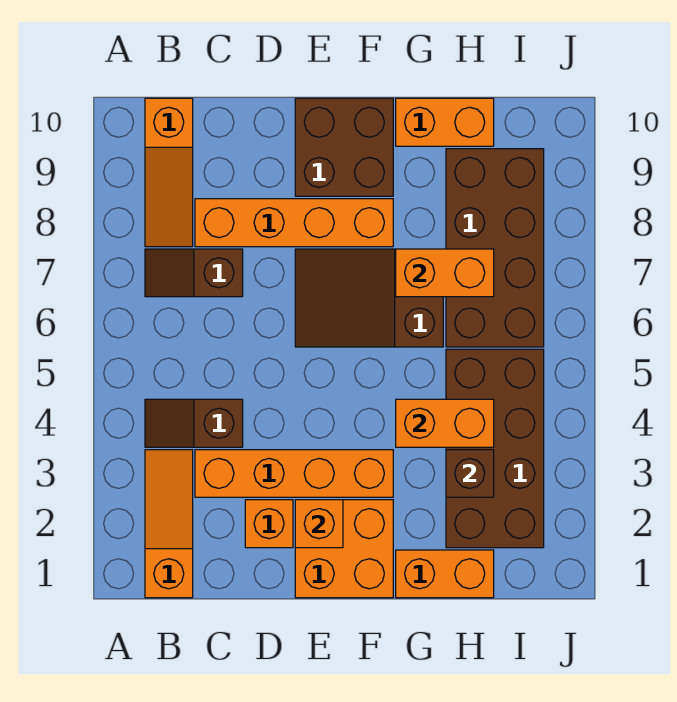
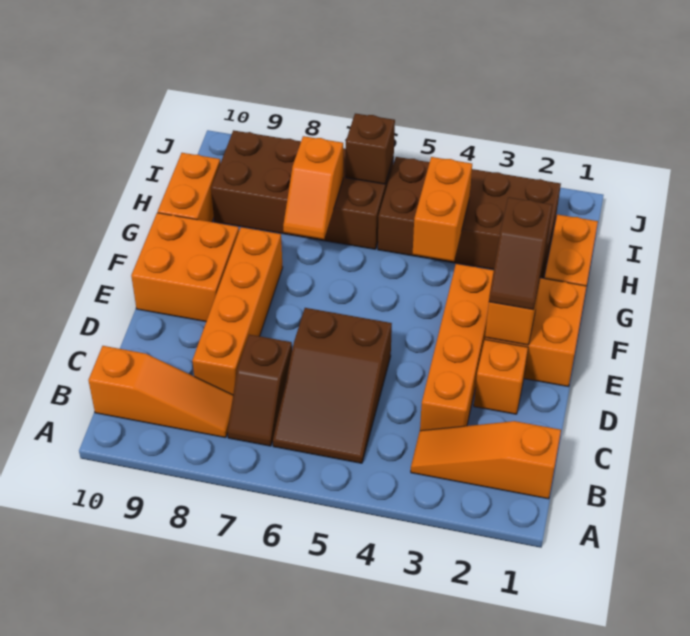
brown slope B4:C4 level 1 top C -> brown slope E2:F2 level 3 top F
brown slope E6:G7 level 1 top G -> brown slope B5:D6 level 1 top D
brown brick E9:F10 level 1 -> orange brick E9:F10 level 1
orange brick G7:H7 level 2 -> orange slope G7:H7 level 2 top H
brown brick H3 level 2 -> brown brick I6 level 2

